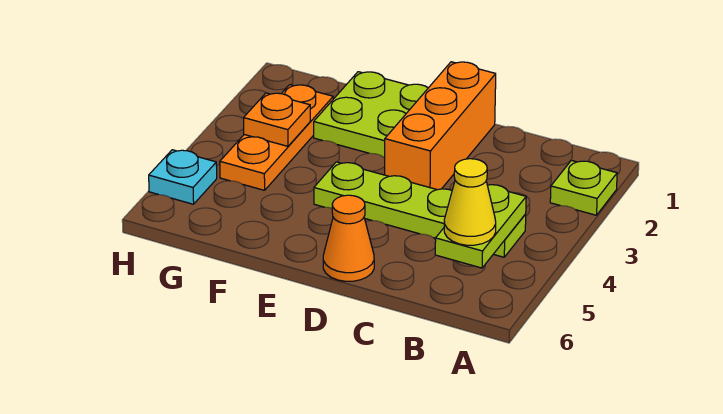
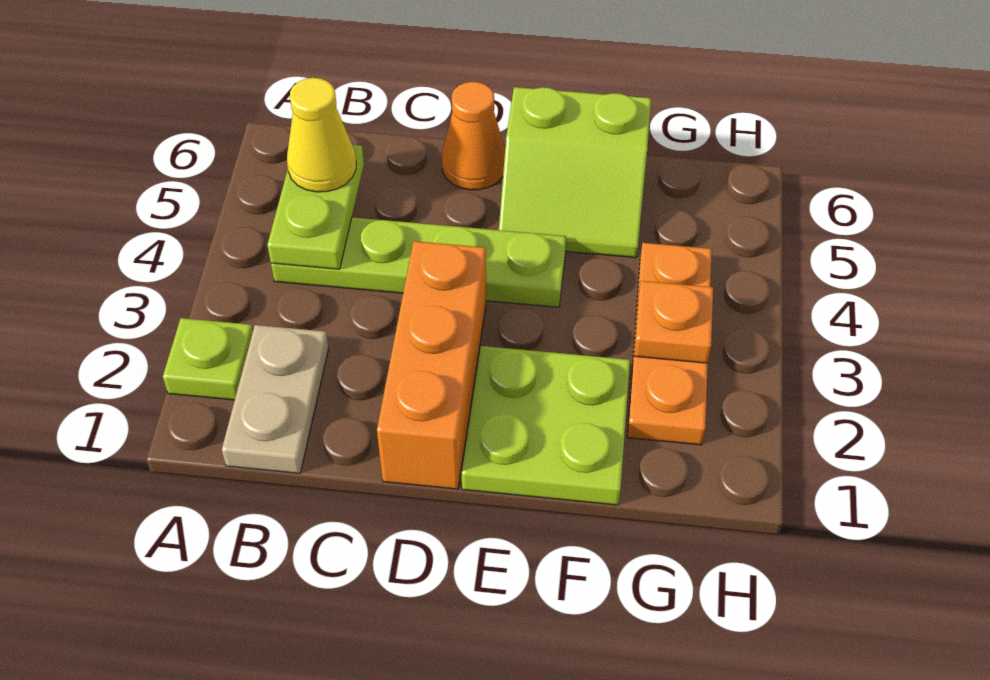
none -> tan plate B1:B2 level 1
none -> lime slope E5:F6 level 1 top 6
cyan plate H5 level 1 -> none

